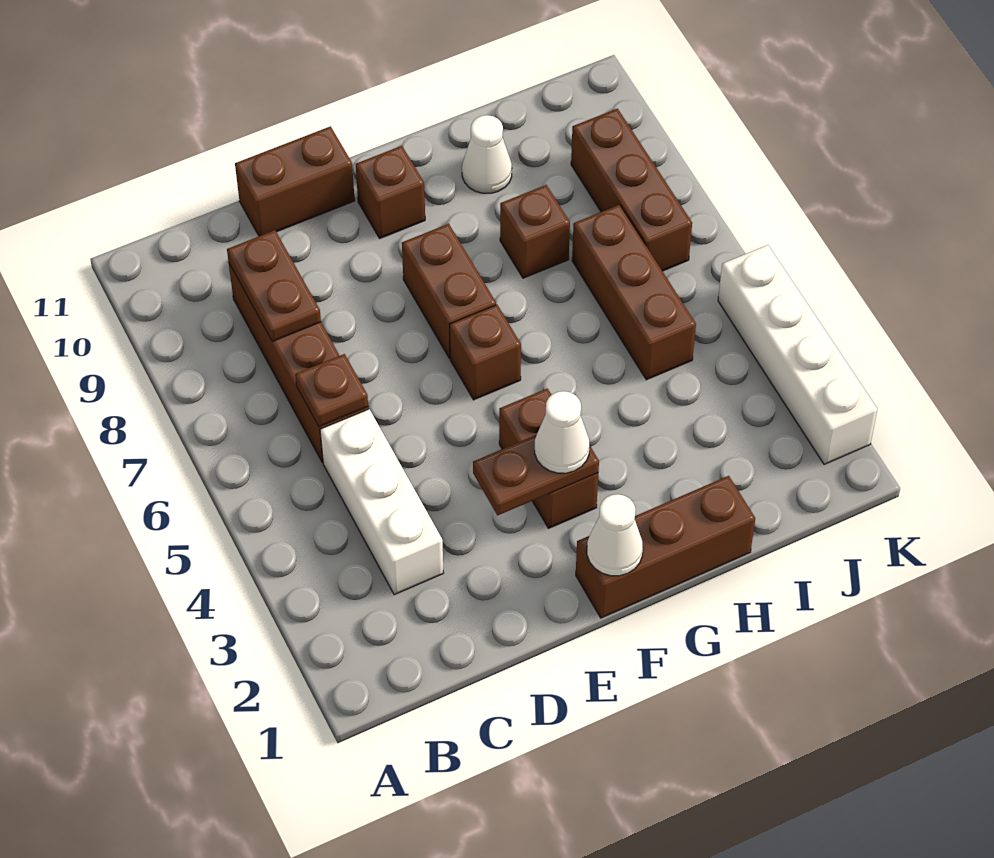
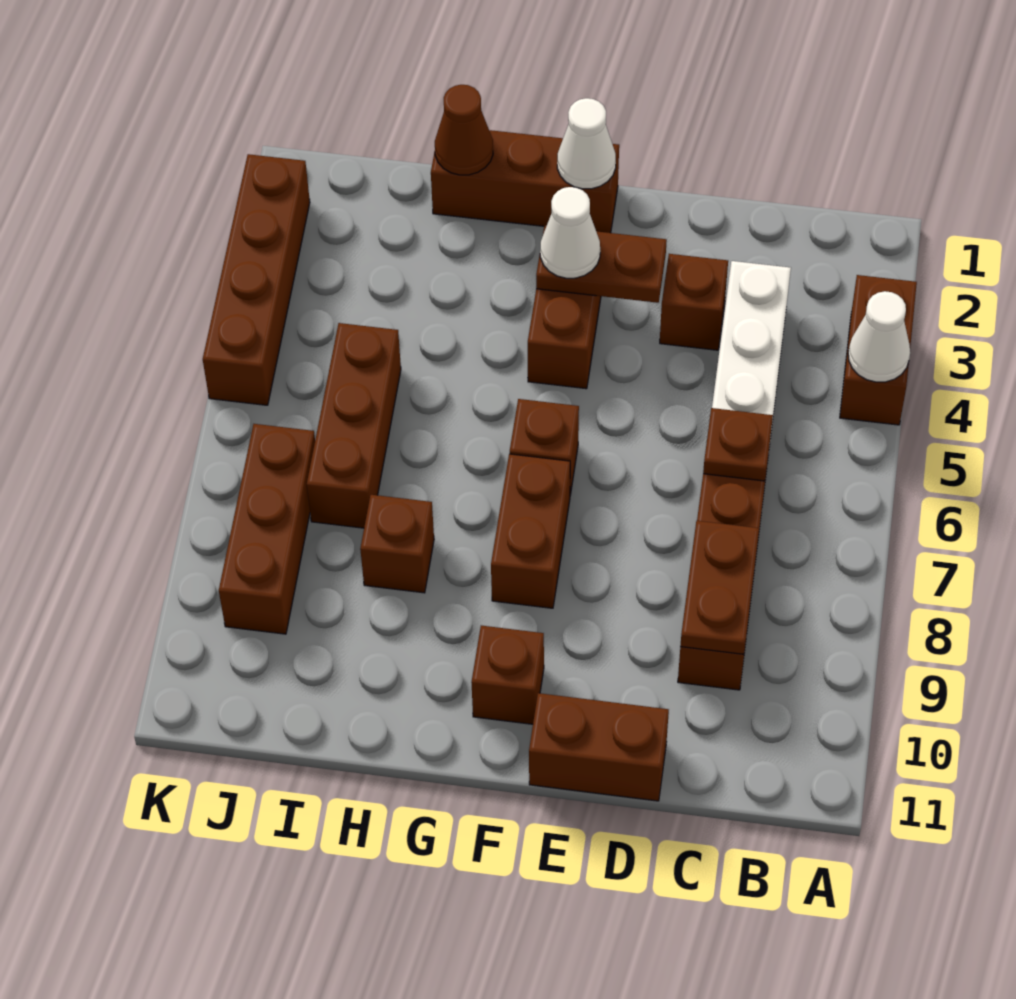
none -> brown brick A3:A4 level 1
none -> brown brick D3 level 1
none -> brown cone H1 level 2
white cone H10 level 1 -> white cone A4 level 2
white brick K2:K5 level 1 -> brown brick K2:K5 level 1

